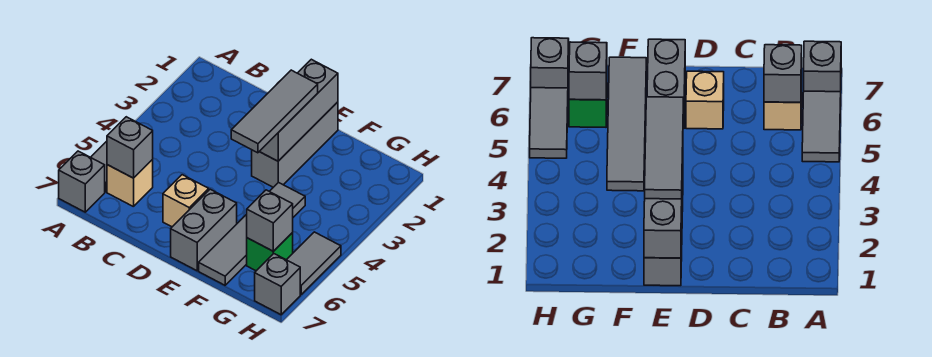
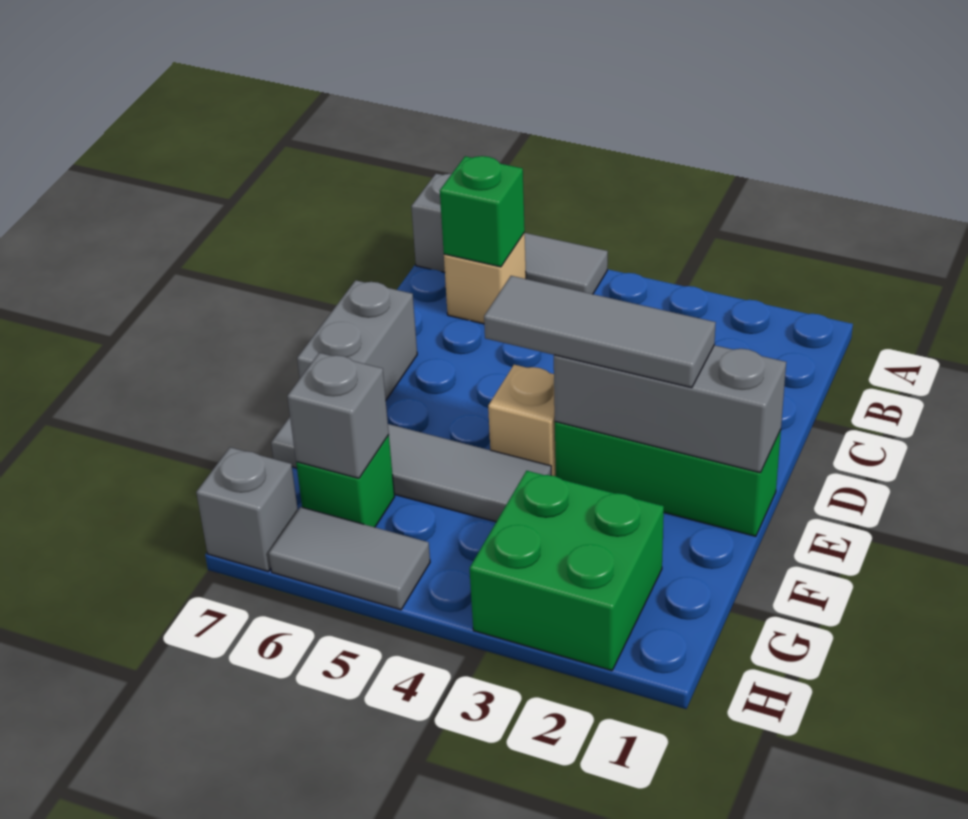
grey brick B6 level 2 -> green brick B6 level 2
tan brick D6 level 1 -> tan brick E4 level 1
grey brick E1:E3 level 1 -> green brick E1:E3 level 1
grey brick E6:E7 level 1 -> grey brick D7:E7 level 1
none -> green brick G2:H3 level 1

